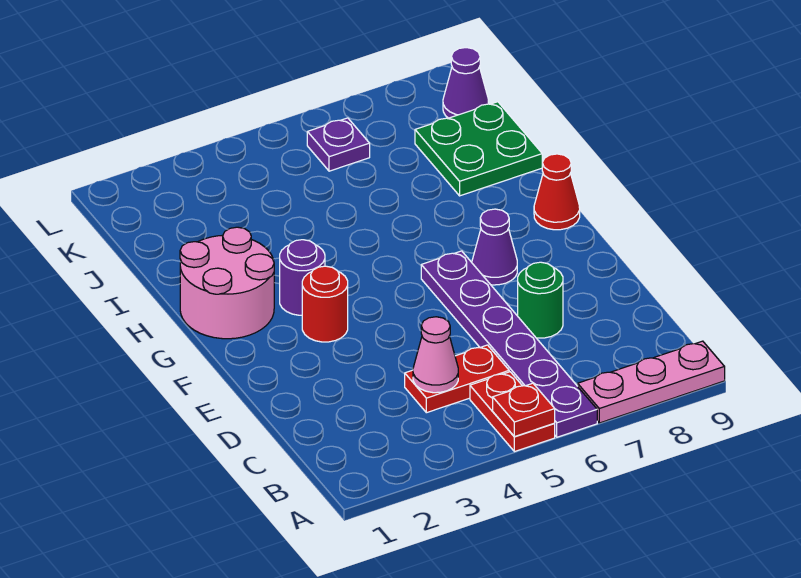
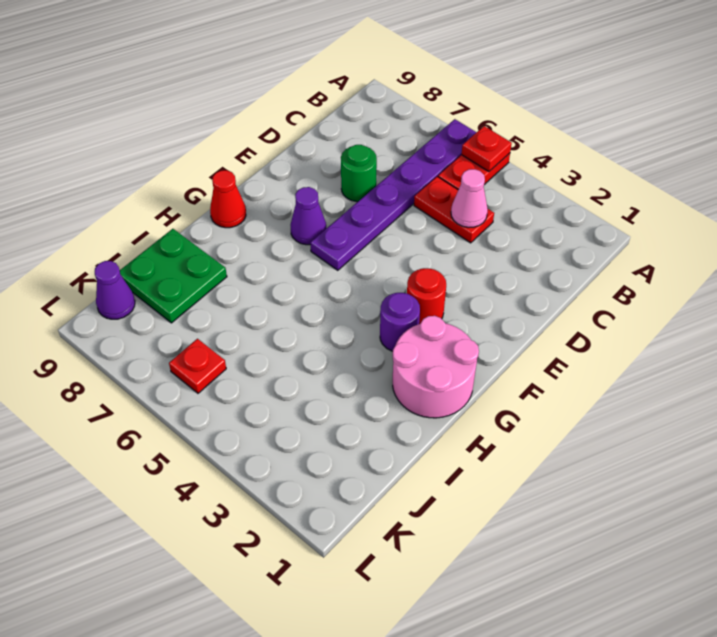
pink plate A7:A9 level 1 -> none
purple plate K6 level 1 -> red plate K6 level 1

